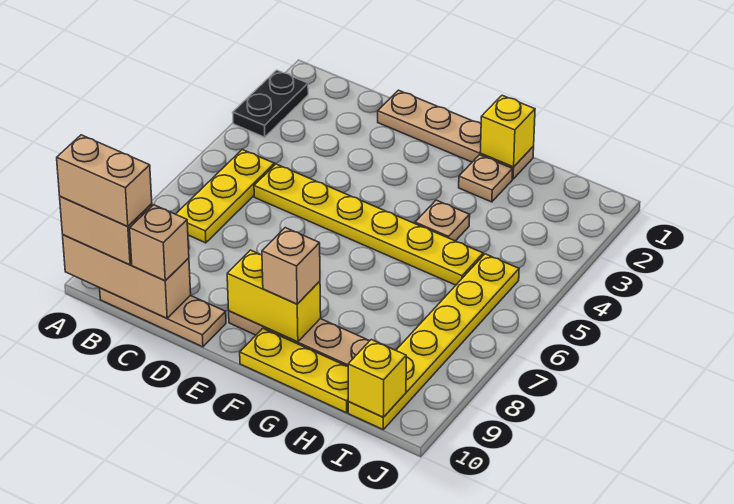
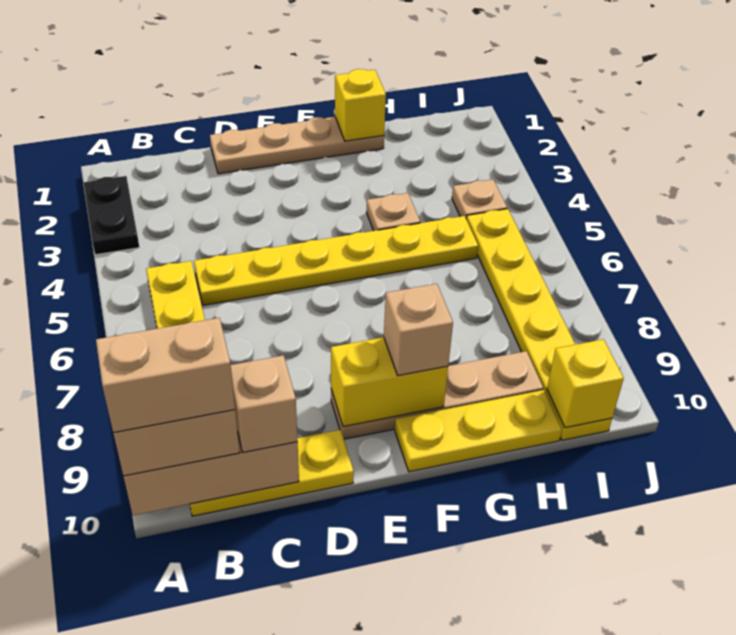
tan plate B10:D10 level 1 -> yellow plate B10:D10 level 1
tan plate G2 level 1 -> tan plate I4 level 1

